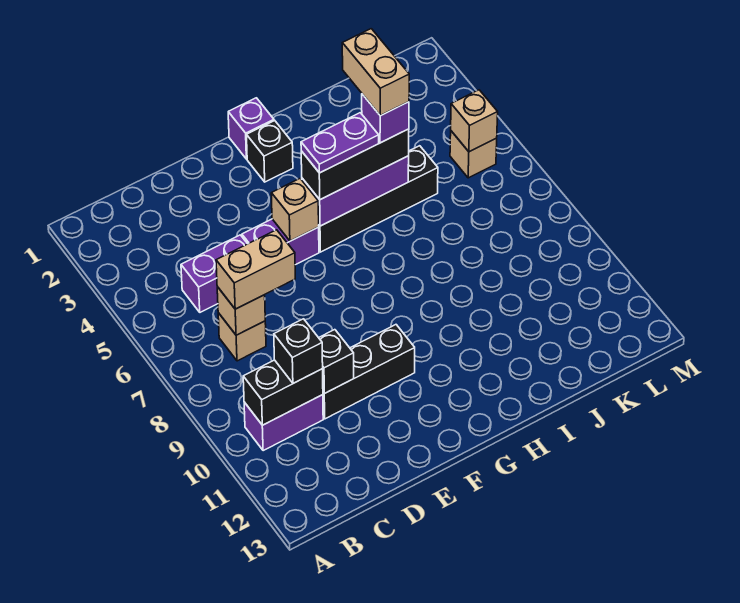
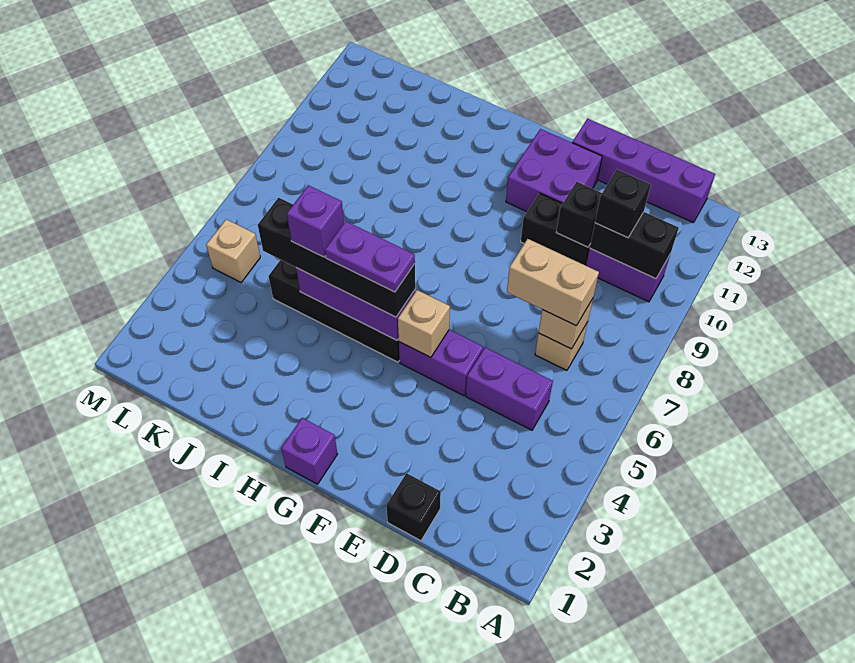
none -> purple brick B13:E13 level 1
black brick D10:F10 level 1 -> black brick D10:E10 level 1
none -> purple brick E11:F12 level 1
black brick G2 level 1 -> black brick D1 level 1
black brick G5:I5 level 3 -> black brick G5:J5 level 3
tan brick I4:I5 level 5 -> none
tan brick L5 level 2 -> none

